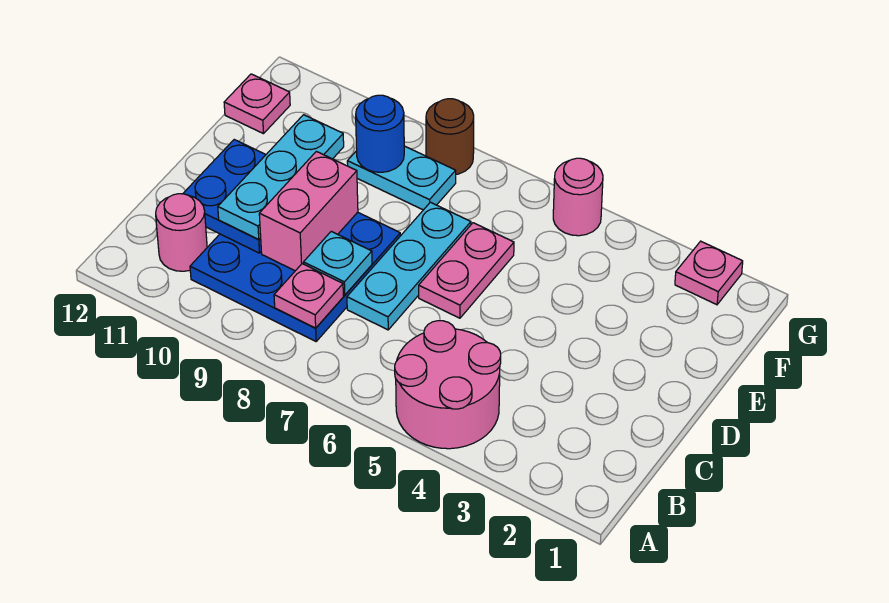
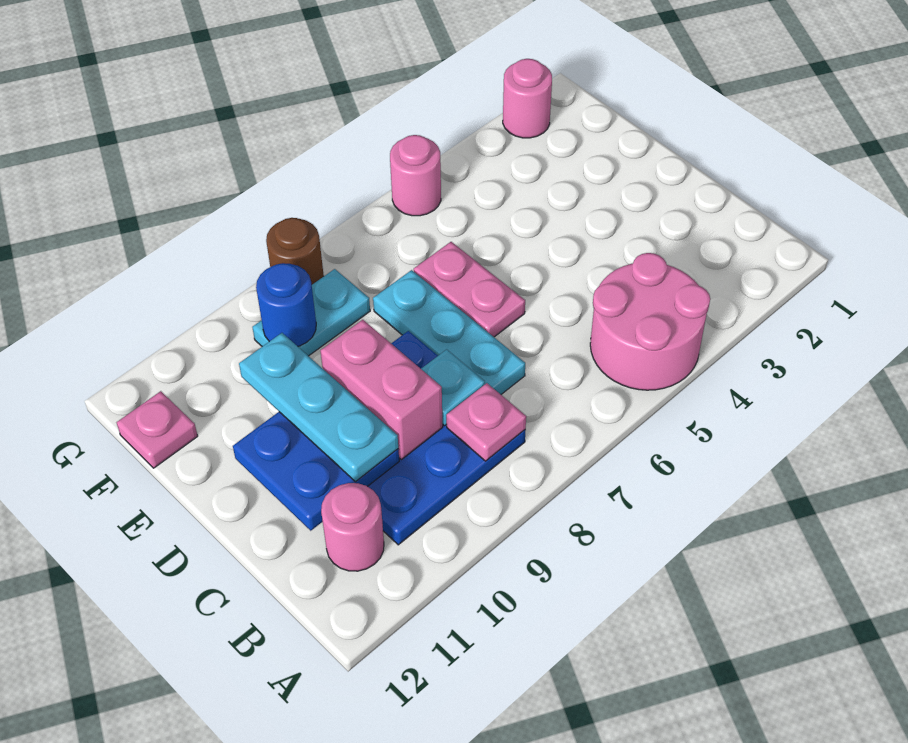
pink plate G2 level 1 -> pink round brick G2 level 1

